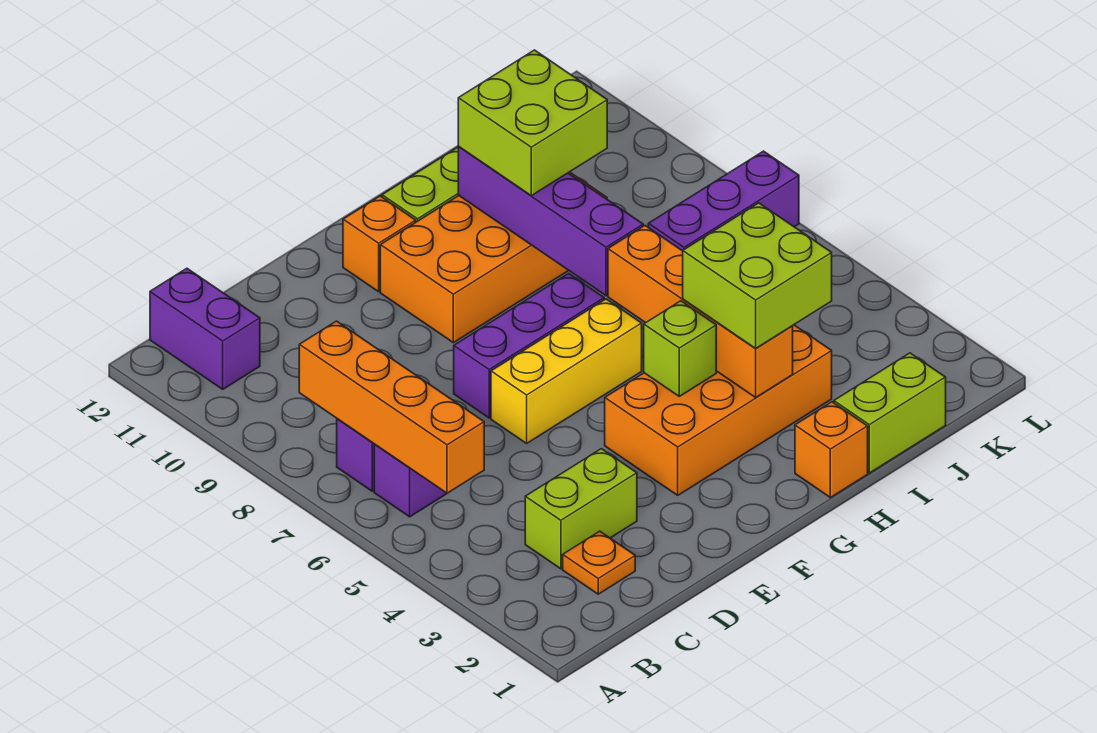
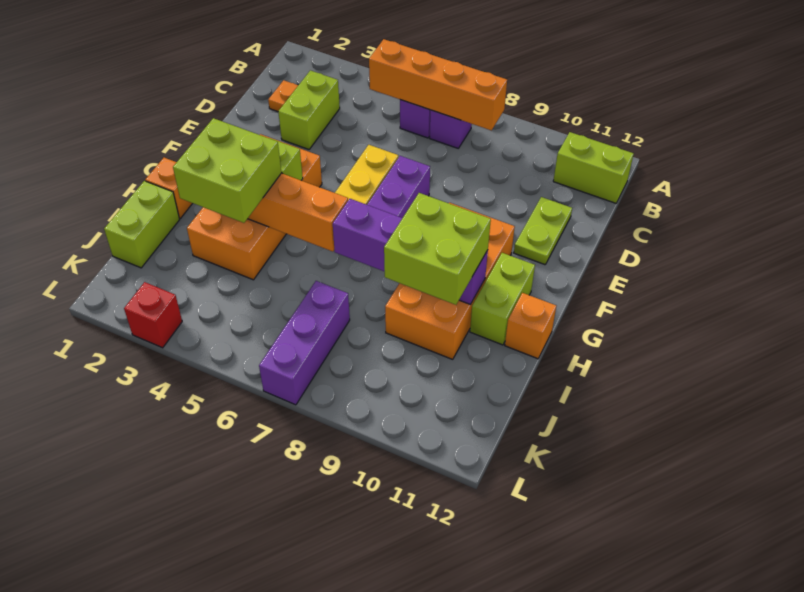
purple brick B11:B12 level 1 -> lime brick B11:B12 level 1
none -> lime plate D11:E11 level 1
orange brick F11 level 1 -> orange brick H12 level 1
none -> red brick L3 level 1

